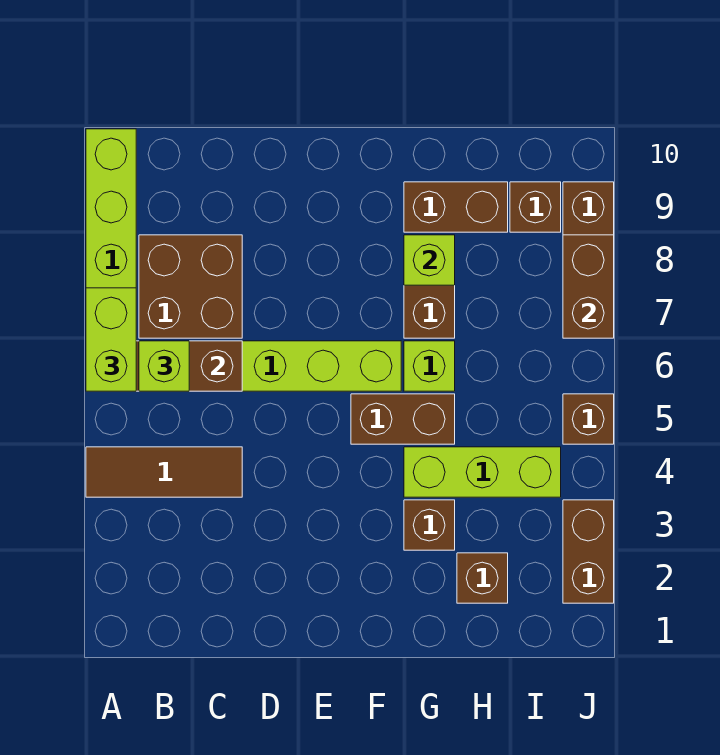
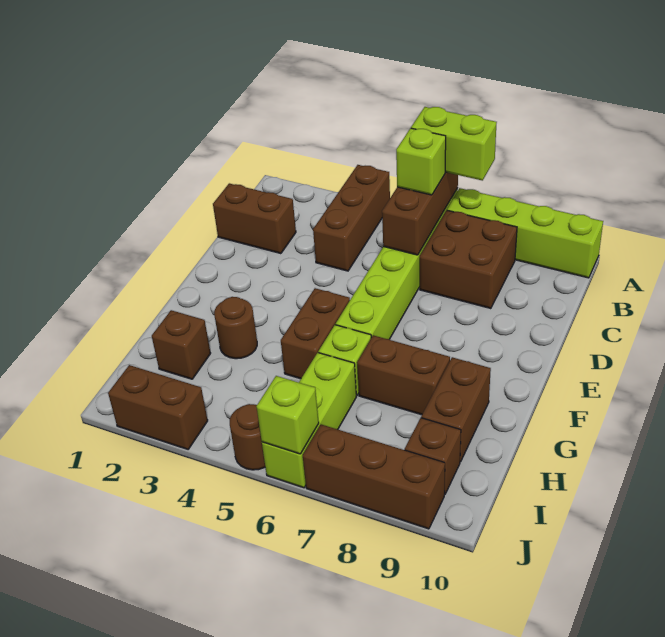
brown tile A4:C4 level 1 -> brown brick A4:C4 level 1
brown brick G3 level 1 -> brown round brick G3 level 1
lime brick G4:I4 level 1 -> lime brick H6:J6 level 1
lime brick G8 level 2 -> lime brick J6 level 2
brown brick J5 level 1 -> brown round brick J5 level 1
brown brick J7:J8 level 2 -> brown brick C1:C2 level 1

